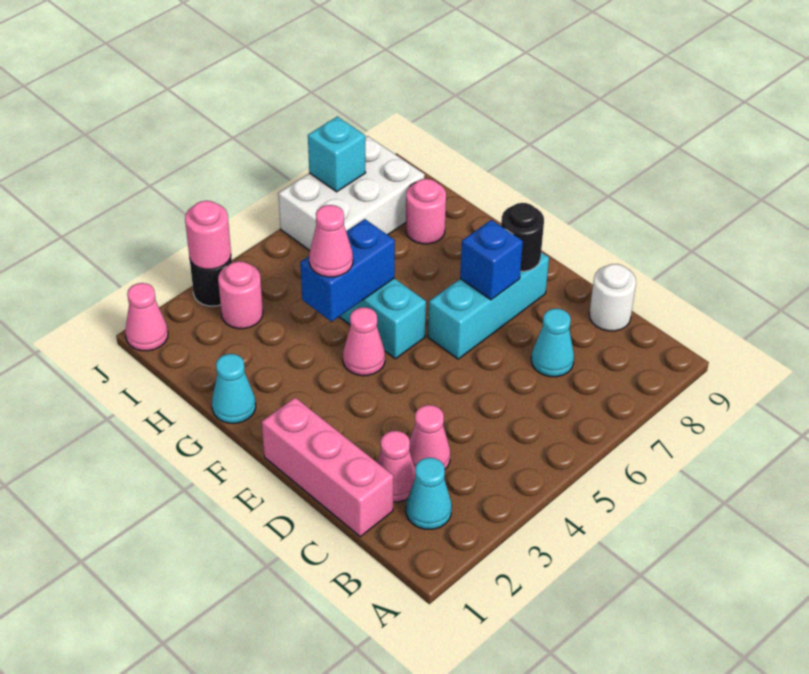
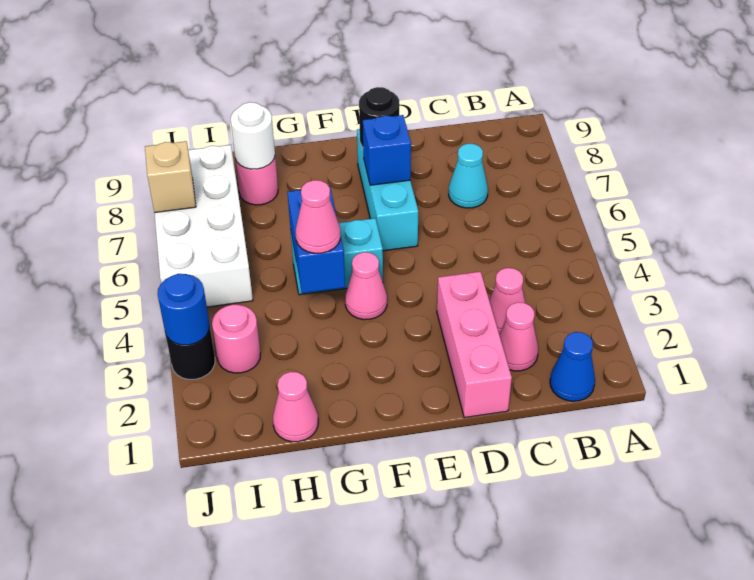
none -> blue cone B1 level 1
cyan cone B2 level 1 -> none
pink brick C1:E1 level 1 -> pink brick D1:D3 level 1
white round brick C9 level 1 -> white round brick H8 level 2
cyan cone G1 level 1 -> none
white brick I6:J8 level 1 -> white brick I5:J8 level 1
pink cone J1 level 1 -> pink cone H1 level 1
pink round brick J3 level 2 -> blue round brick J3 level 2
cyan brick J7 level 2 -> tan brick J7 level 2

